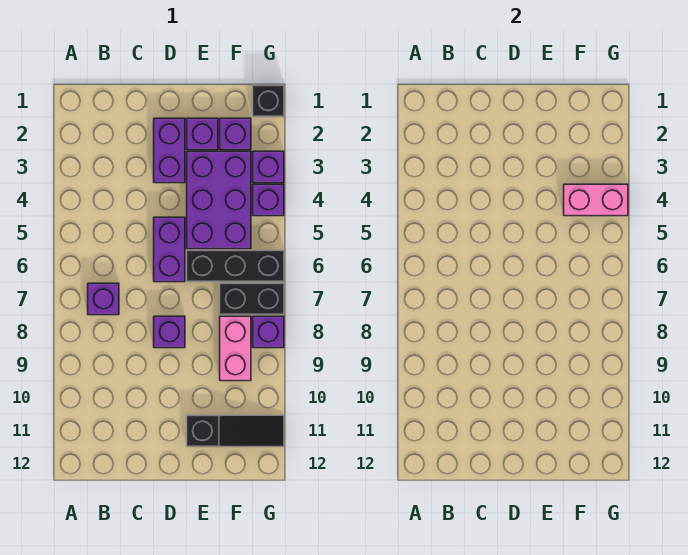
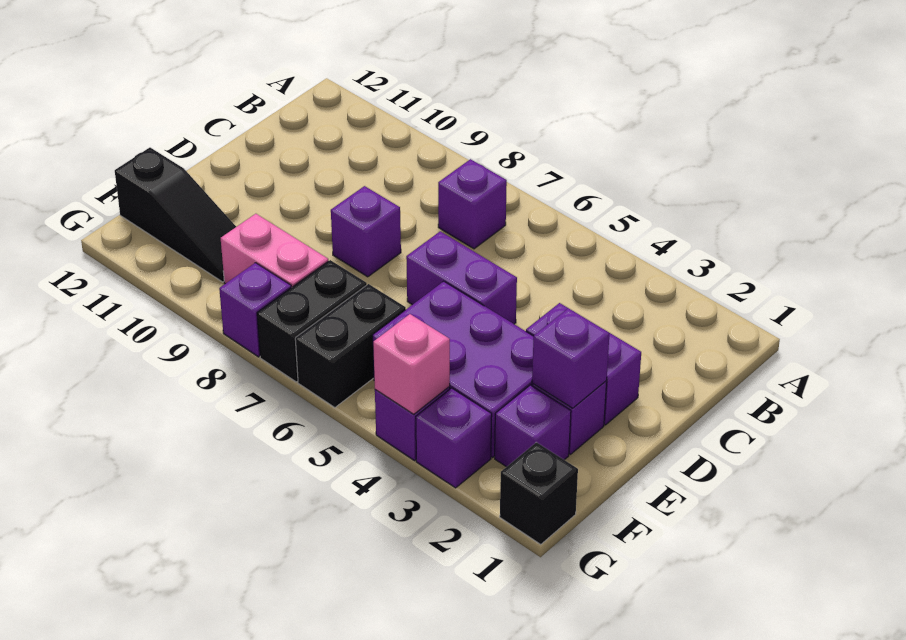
none -> purple brick E2 level 2
black brick E6:G6 level 1 -> black brick F6:G6 level 1
black slope E11:G11 level 1 top E -> black slope F10:F12 level 1 top 12
pink brick F4:G4 level 2 -> pink brick G4 level 2

